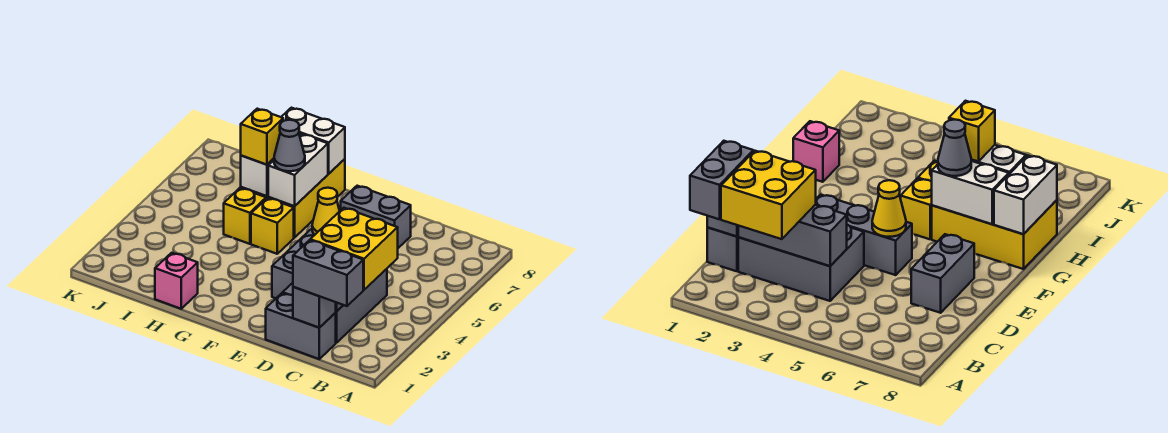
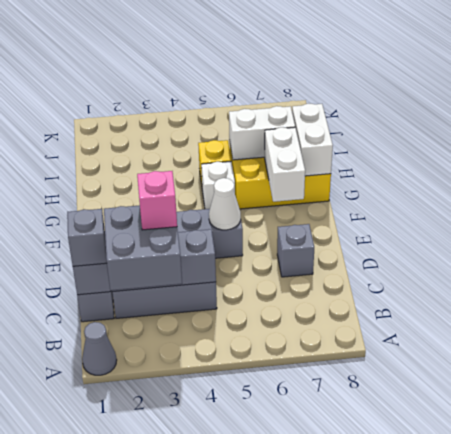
grey brick B1:C1 level 3 -> grey brick C1 level 3
yellow brick B2:C3 level 3 -> grey brick B2:C3 level 3
grey brick D7:E7 level 1 -> grey brick D7 level 1
yellow cone E5 level 2 -> white cone E5 level 2
yellow brick G5 level 1 -> white brick G5 level 1
white brick G6:G7 level 2 -> white brick F7:G7 level 2
grey cone G6 level 3 -> grey cone A1 level 1
pink brick H1 level 1 -> pink brick C3 level 4
yellow brick H6 level 3 -> none

